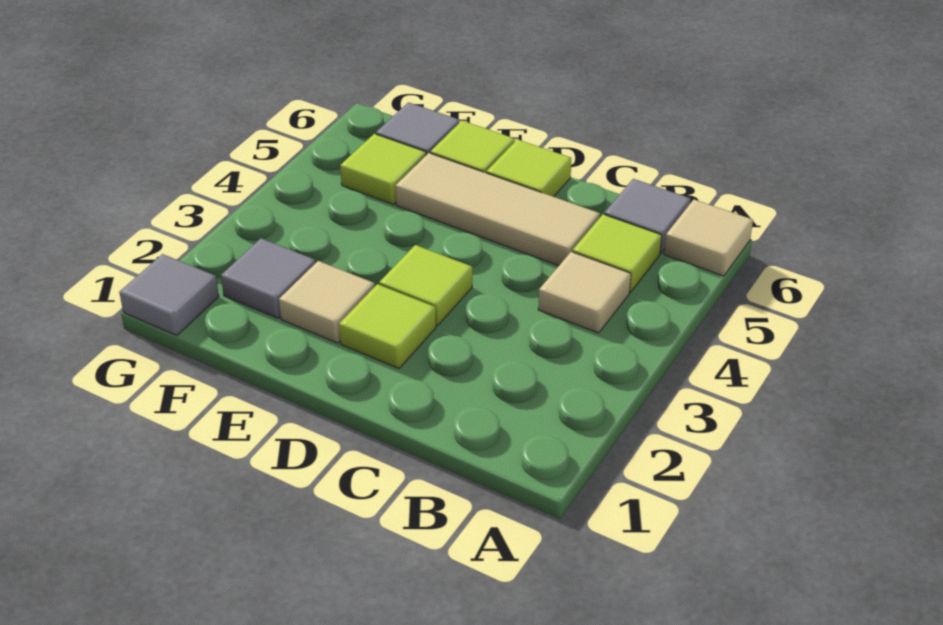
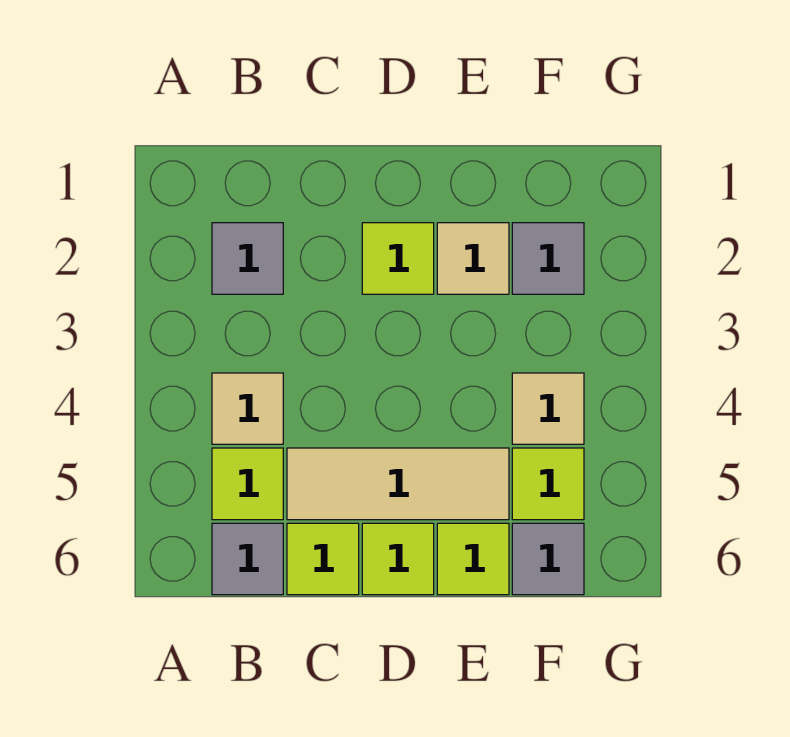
tan tile A6 level 1 -> tan tile F4 level 1
lime tile D3 level 1 -> lime tile C6 level 1
grey tile G1 level 1 -> grey tile B2 level 1

